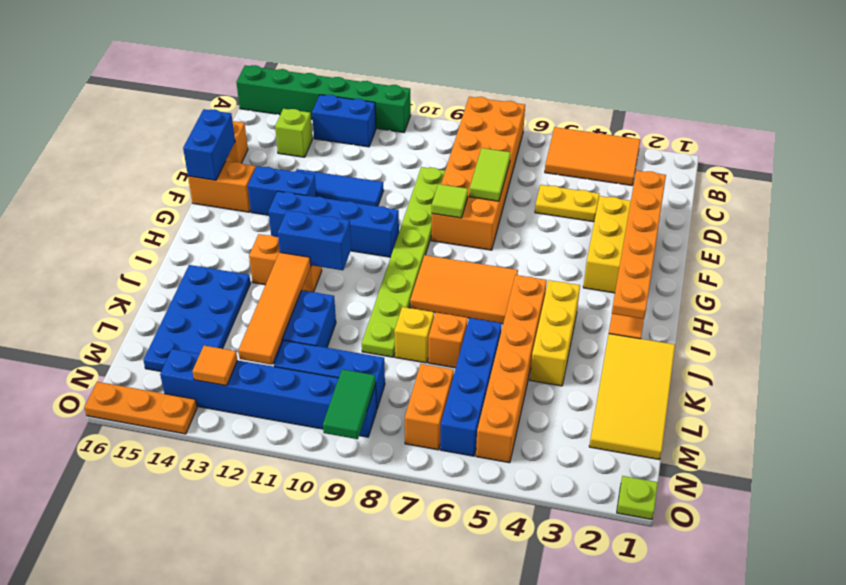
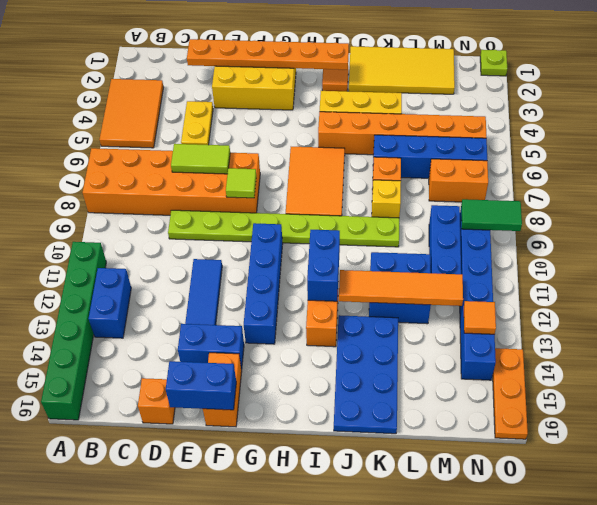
lime brick C14 level 1 -> none
blue brick F13:F14 level 1 -> blue brick E14:F14 level 1
blue plate J14:M15 level 1 -> blue plate J13:K16 level 1

